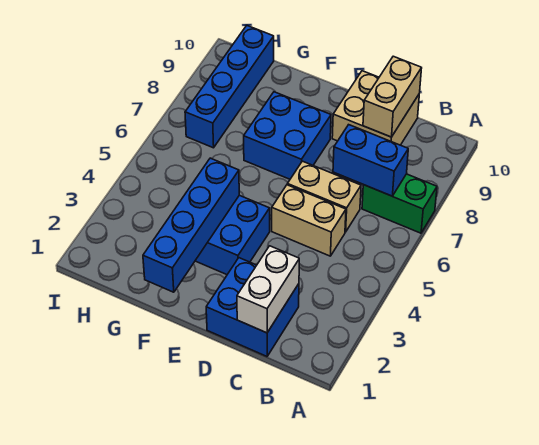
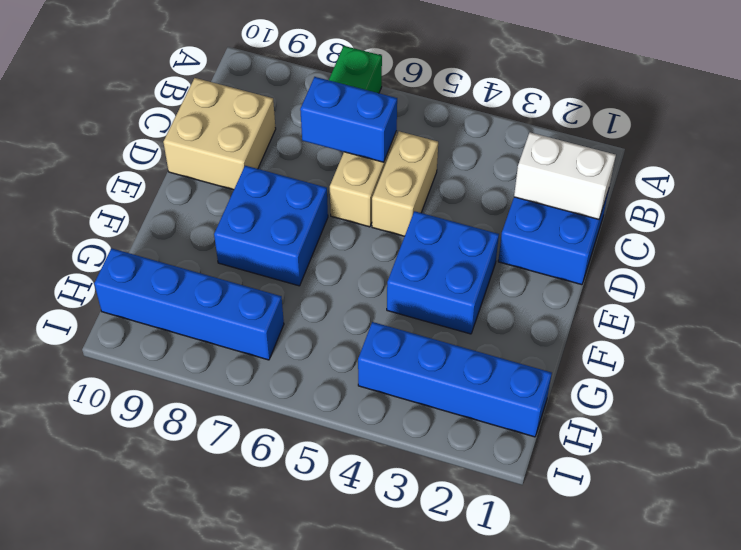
blue brick B7:C7 level 2 -> blue brick C6:C7 level 2
tan brick C9:C10 level 2 -> none
blue brick F1:F4 level 2 -> blue brick H1:H4 level 1

